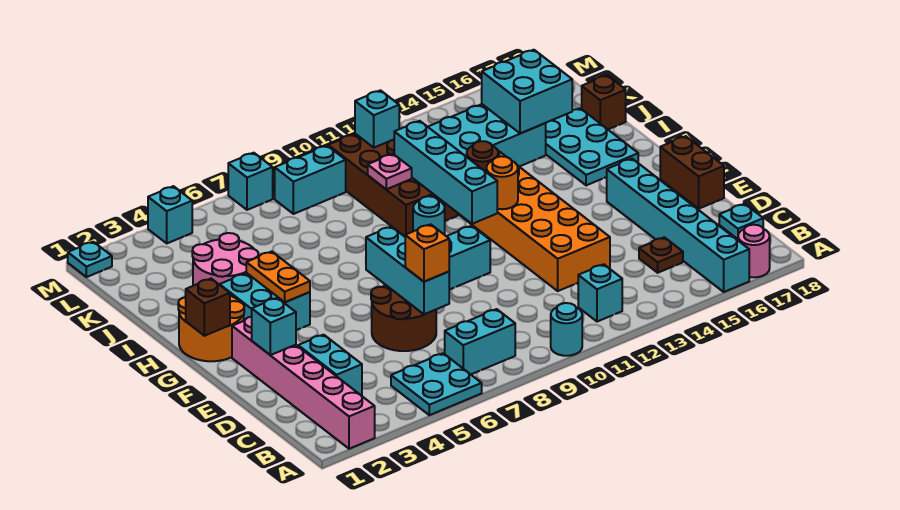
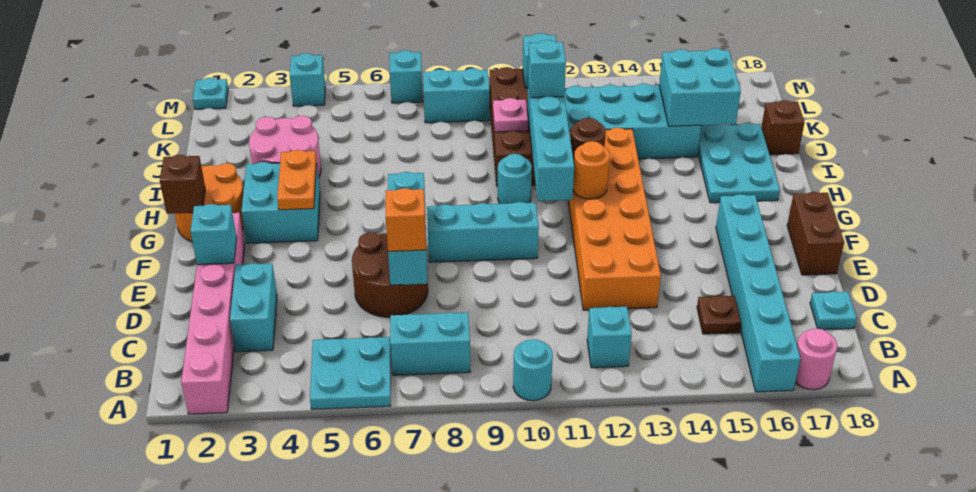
none -> cyan brick J11 level 3

